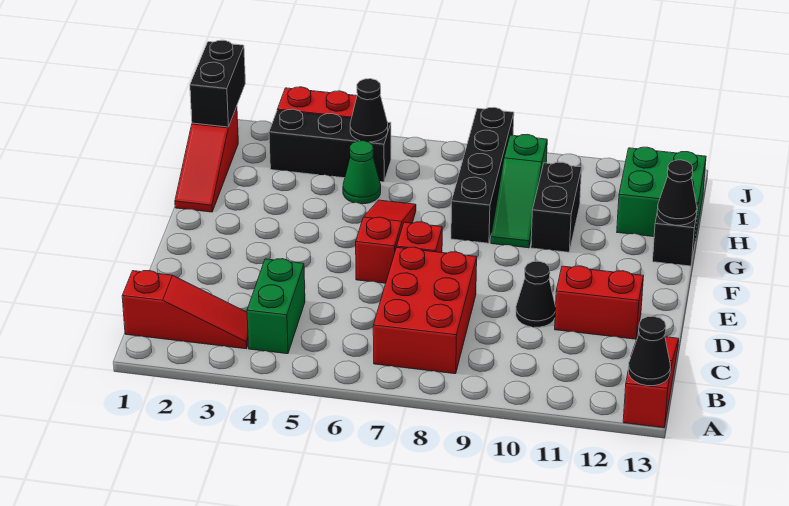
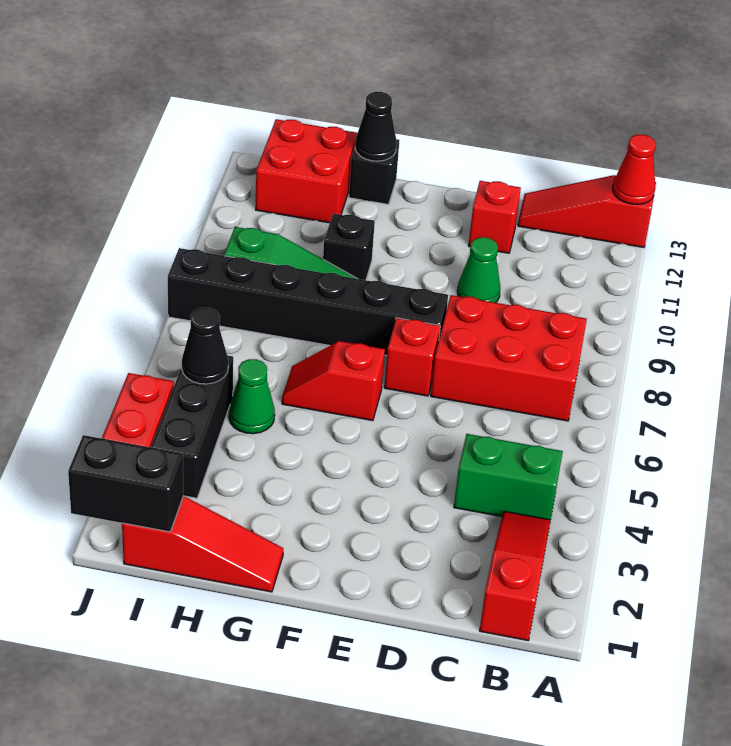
black cone A13 level 2 -> red cone A13 level 2
black cone D10 level 1 -> green cone D10 level 1
red brick D11:D12 level 1 -> red brick D12 level 1
red slope E6:G6 level 1 top E -> red slope F6:G6 level 1 top F
black brick G8:J8 level 1 -> black brick E8:J8 level 1
black brick G10:H10 level 1 -> black brick G10 level 1
green brick H12:I13 level 1 -> red brick H12:I13 level 1

